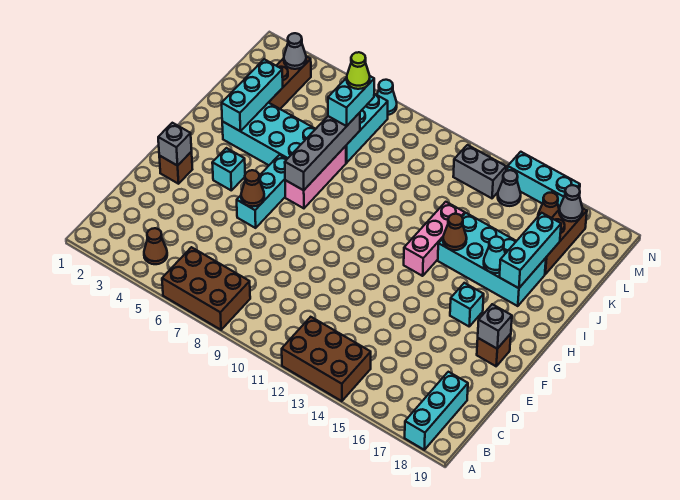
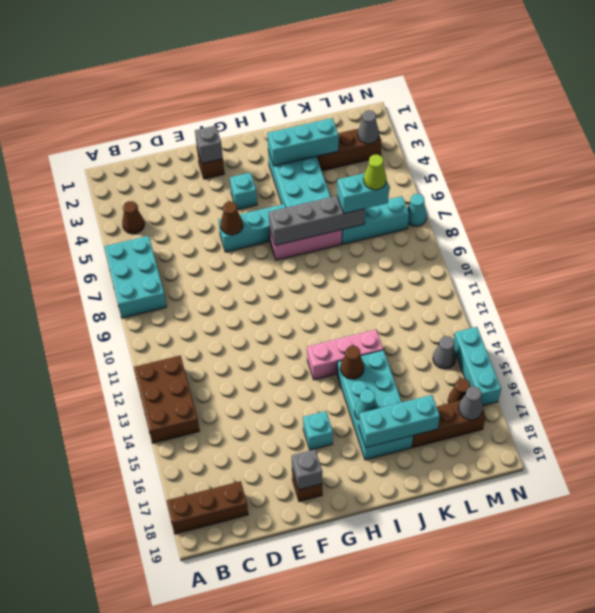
brown brick A6:B8 level 1 -> cyan brick A6:B8 level 1
cyan brick A18:C18 level 1 -> brown brick A18:C18 level 1
grey brick M12:M13 level 1 -> none

